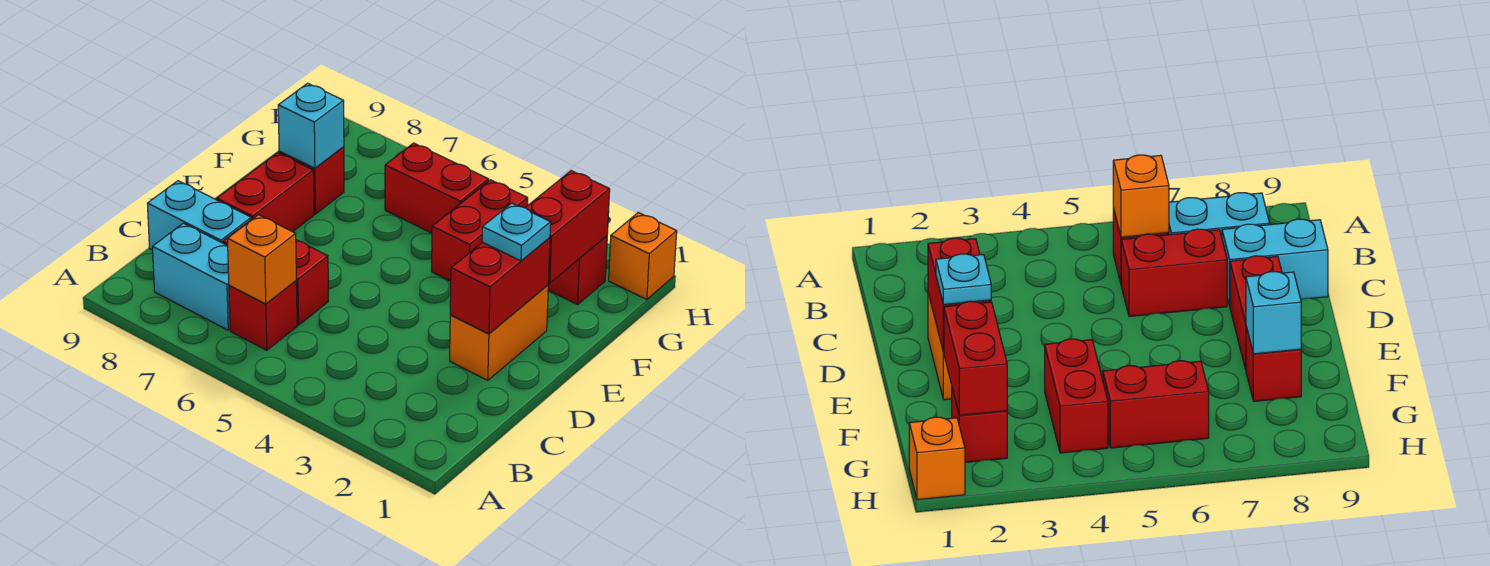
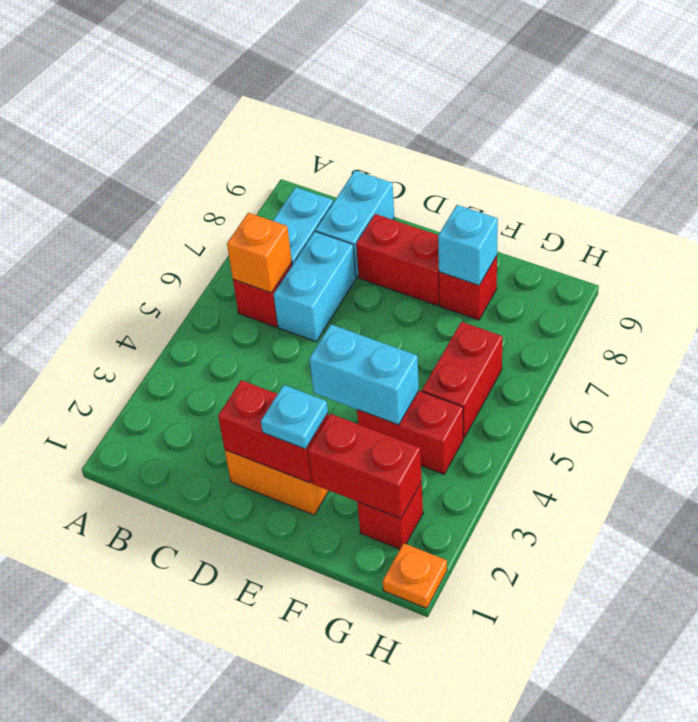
red brick C6:C7 level 1 -> cyan brick C6:C7 level 1
none -> cyan brick E4:F4 level 2
orange brick H1 level 1 -> orange plate H1 level 1

